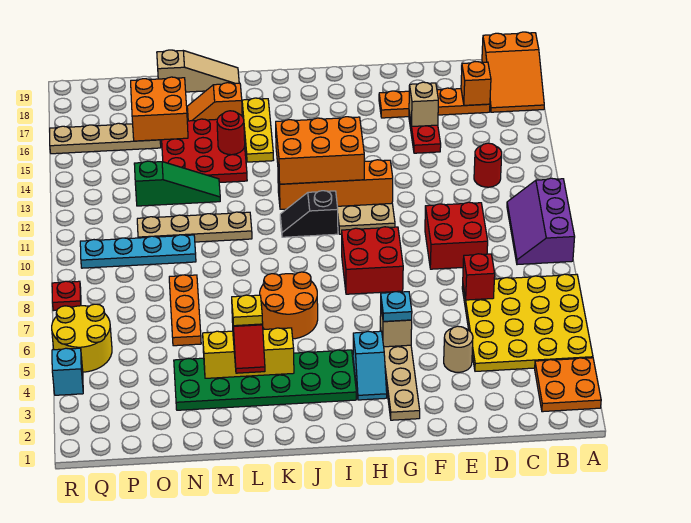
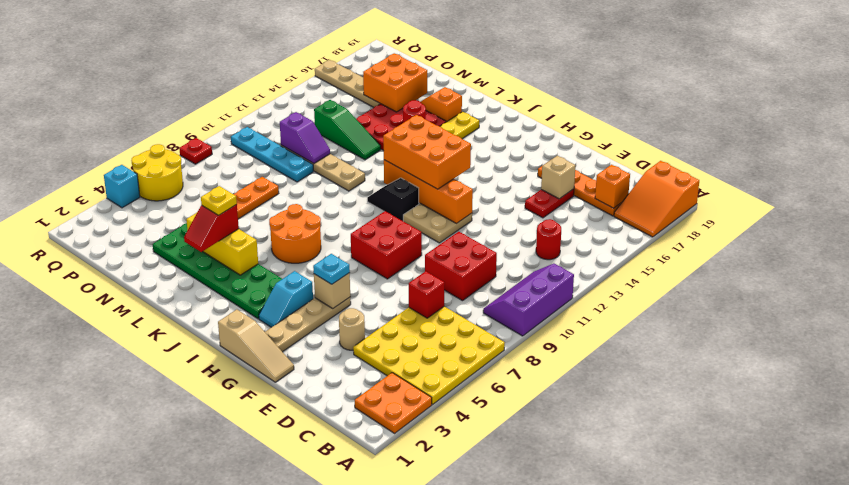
tan slope L19:N19 level 1 top N -> tan slope F1:H1 level 1 top H
none -> purple slope N11:O11 level 2 top O

